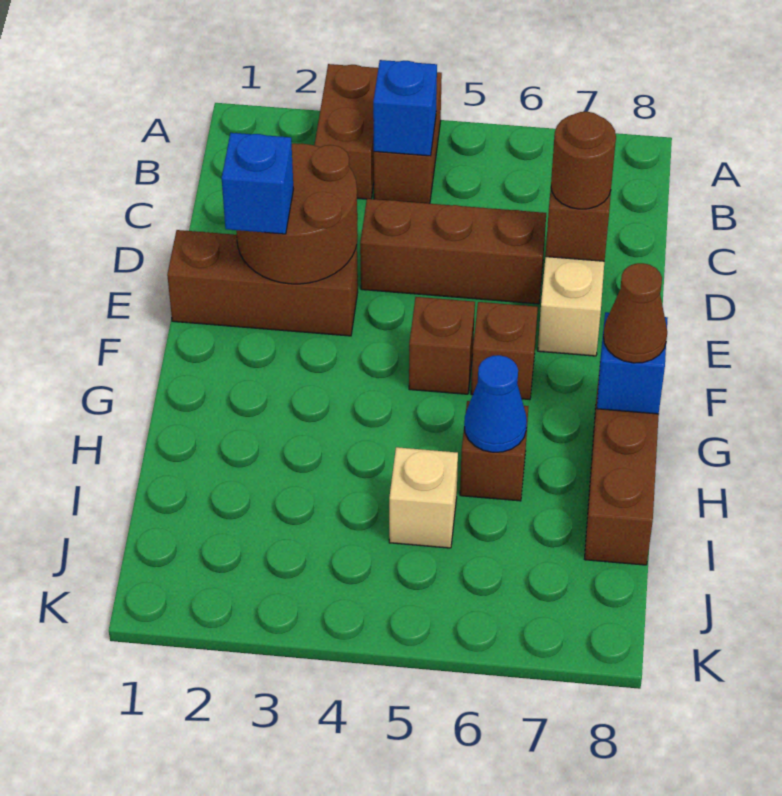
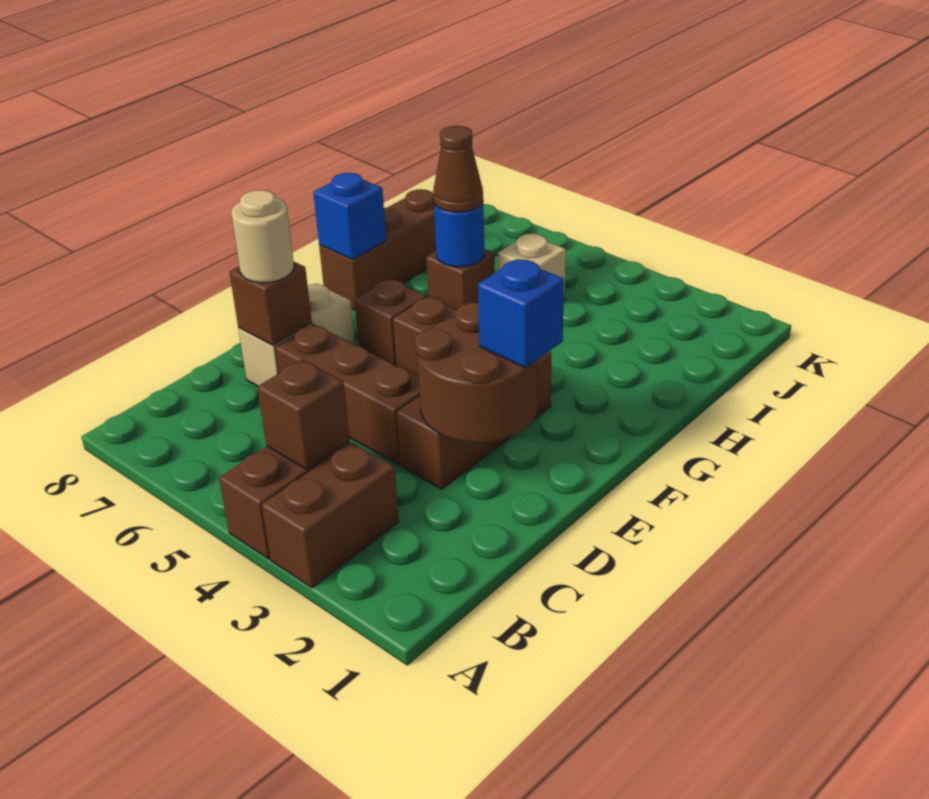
blue brick B4 level 2 -> brown brick B4 level 2
brown round brick D7 level 3 -> tan round brick D7 level 3
brown brick E1:E3 level 1 -> brown brick D3:F3 level 1
brown cone G8 level 3 -> brown cone H6 level 3
blue cone H6 level 2 -> blue round brick H6 level 2

